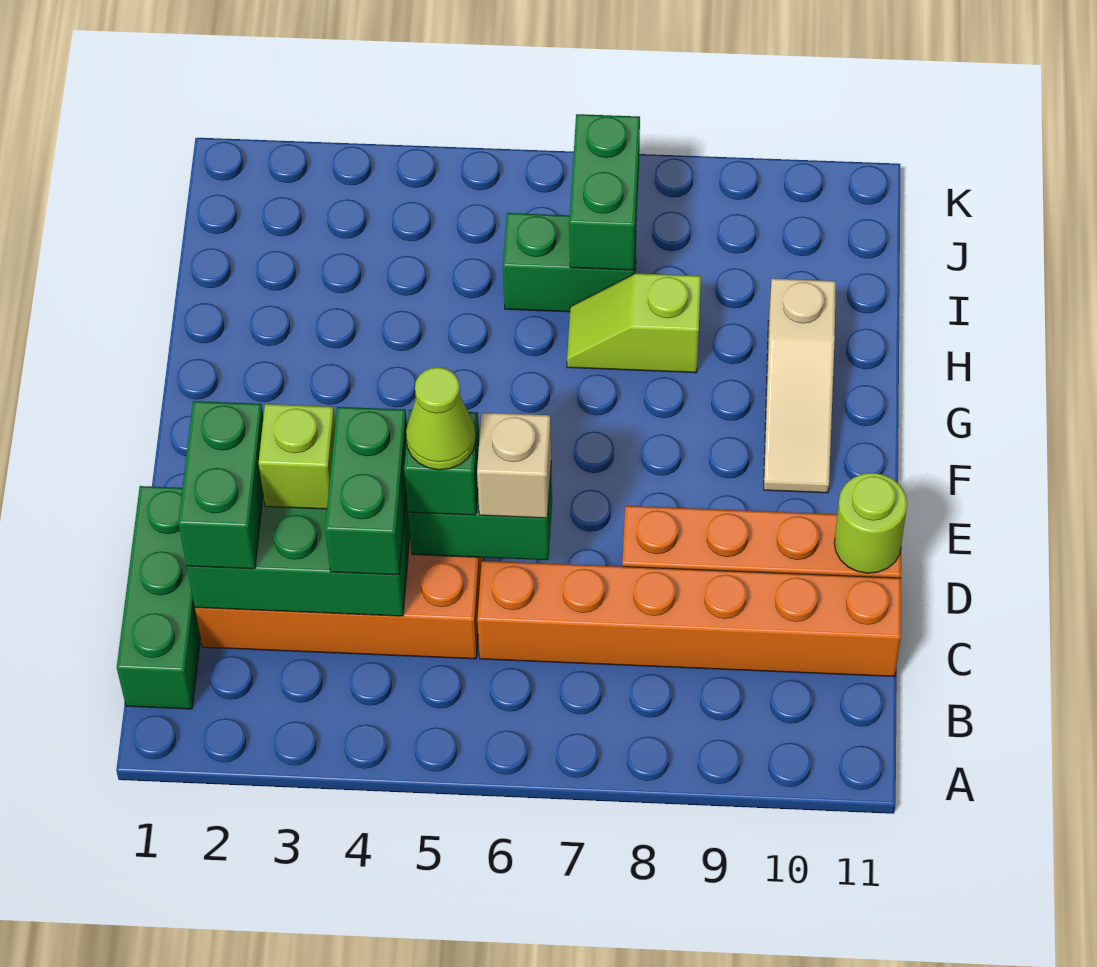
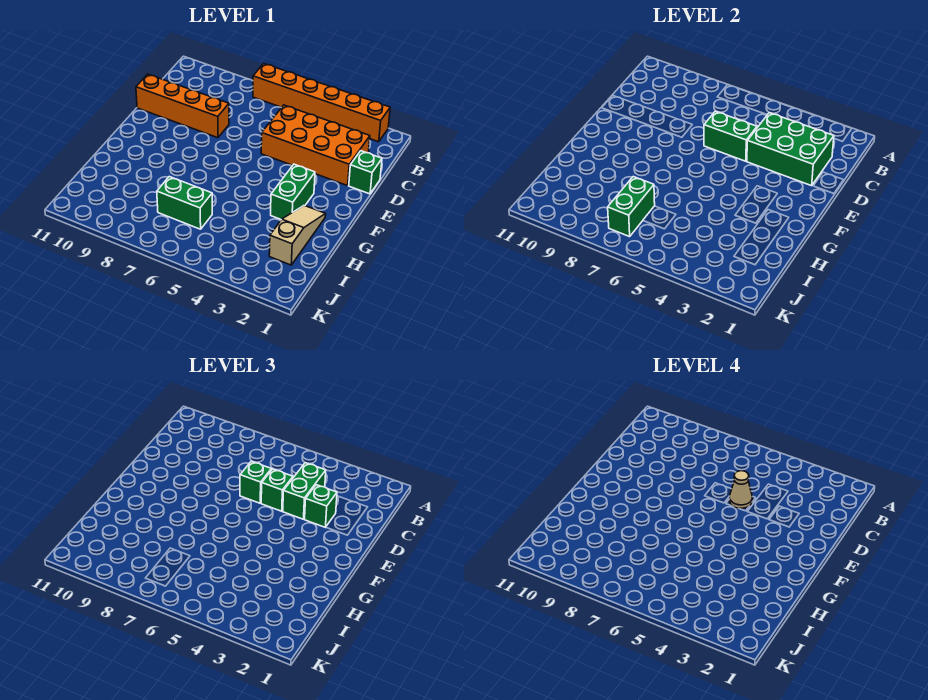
green brick B1:D1 level 1 -> green brick D1 level 1
green brick C2:D2 level 3 -> green brick F3:G3 level 1
orange brick C6:C11 level 1 -> orange brick A2:A7 level 1
lime brick D3 level 3 -> green brick D3 level 3
lime cone D5 level 4 -> tan cone D5 level 4
tan brick D6 level 3 -> green brick D6 level 3
lime round brick D11 level 2 -> none
tan slope F10:H10 level 1 top H -> tan slope G2:I2 level 1 top I
lime slope H7:H8 level 1 top 8 -> none

